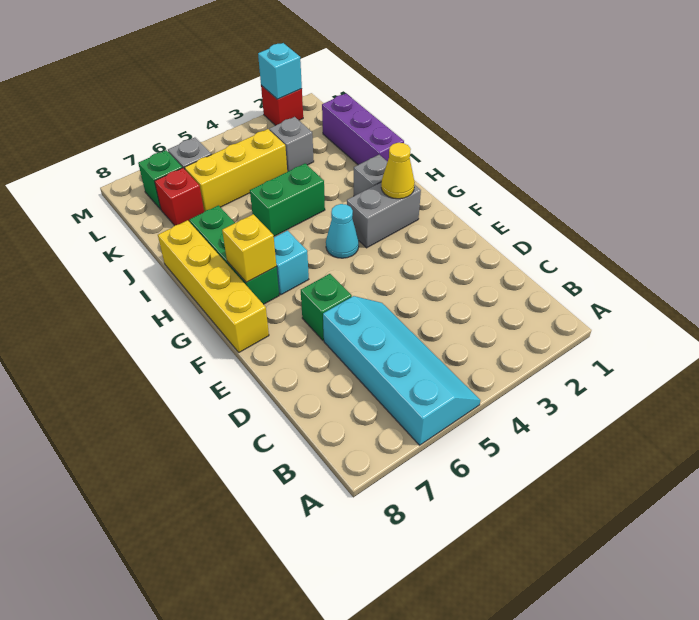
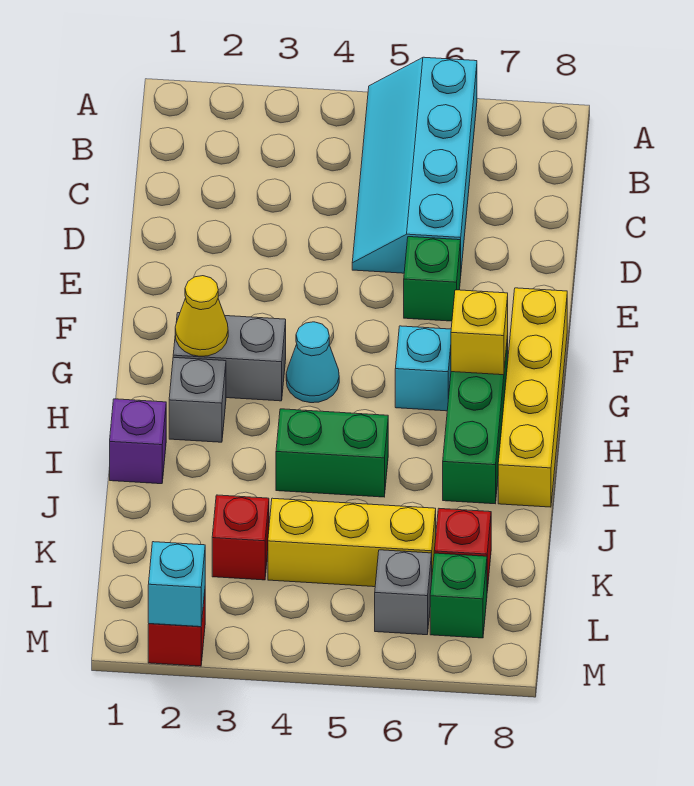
purple brick I1:K1 level 1 -> purple brick I1 level 1
grey brick K3 level 1 -> red brick K3 level 1

